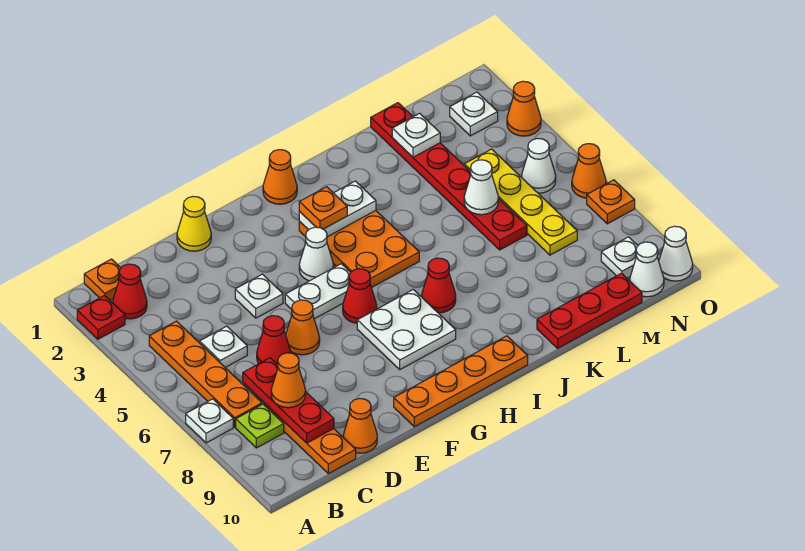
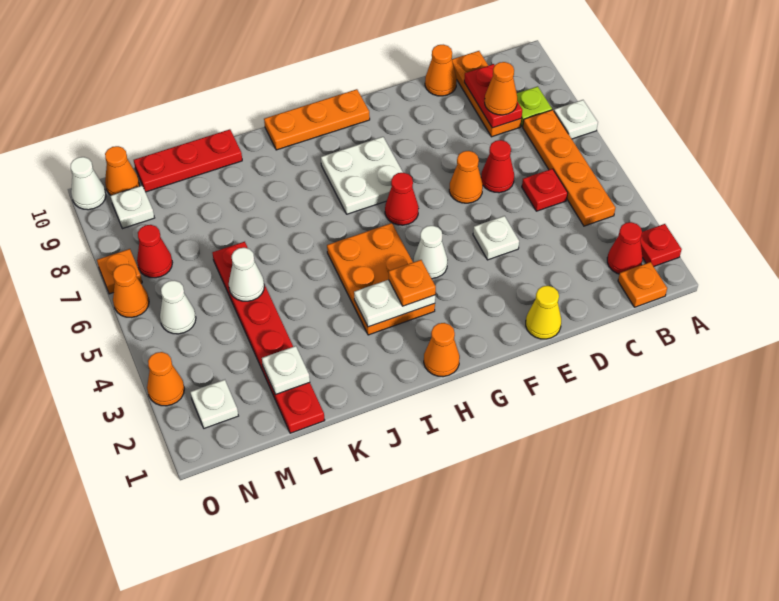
white plate C5 level 1 -> red plate C5 level 1
red plate C7:C9 level 2 -> red plate C8:C9 level 2
white plate F5:G5 level 1 -> none
orange plate F10:I10 level 1 -> orange plate G10:I10 level 1
red cone I7 level 1 -> red cone N7 level 1
yellow plate M4:M7 level 1 -> none
white cone N10 level 1 -> orange cone N10 level 1

